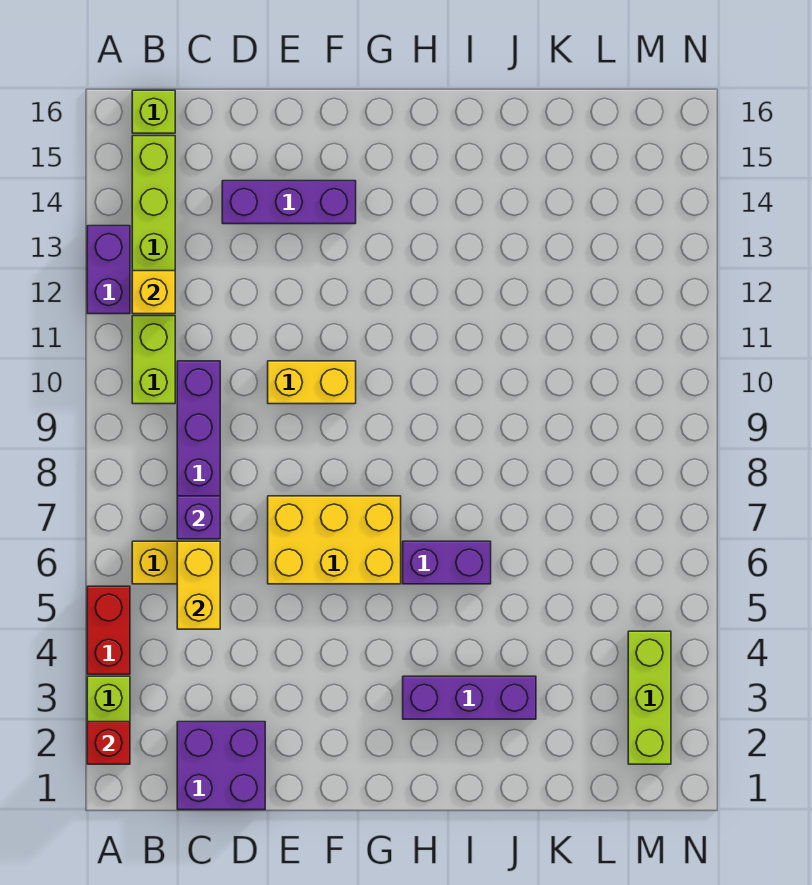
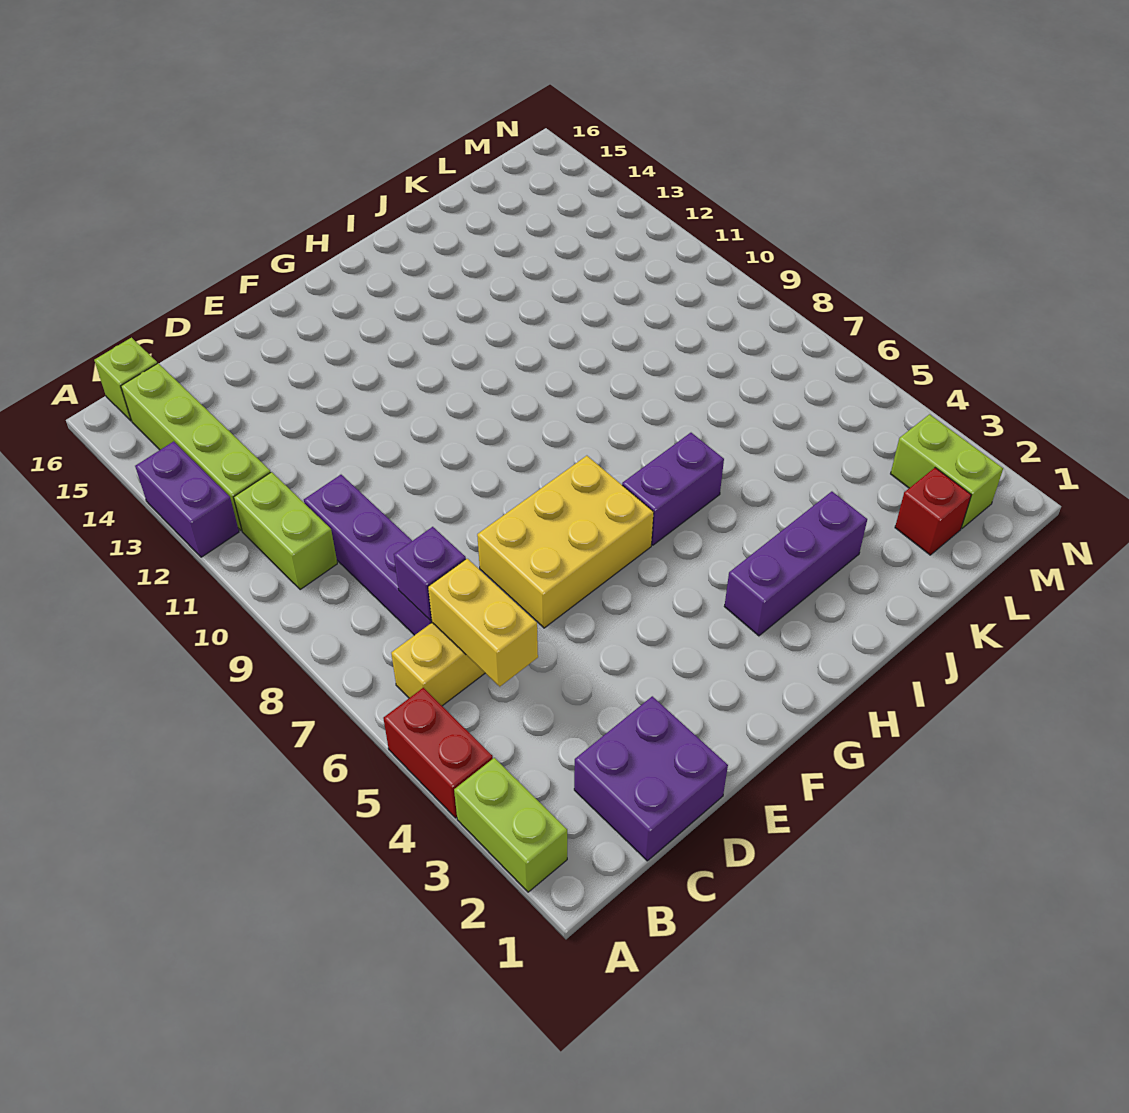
red brick A2 level 2 -> red brick L2 level 1
yellow brick B12 level 2 -> none
purple brick D14:F14 level 1 -> none
yellow brick E10:F10 level 1 -> none
lime brick M2:M4 level 1 -> lime brick M2:M3 level 1

